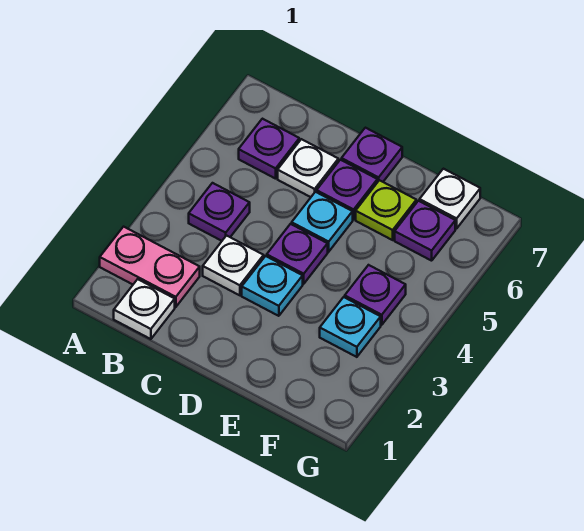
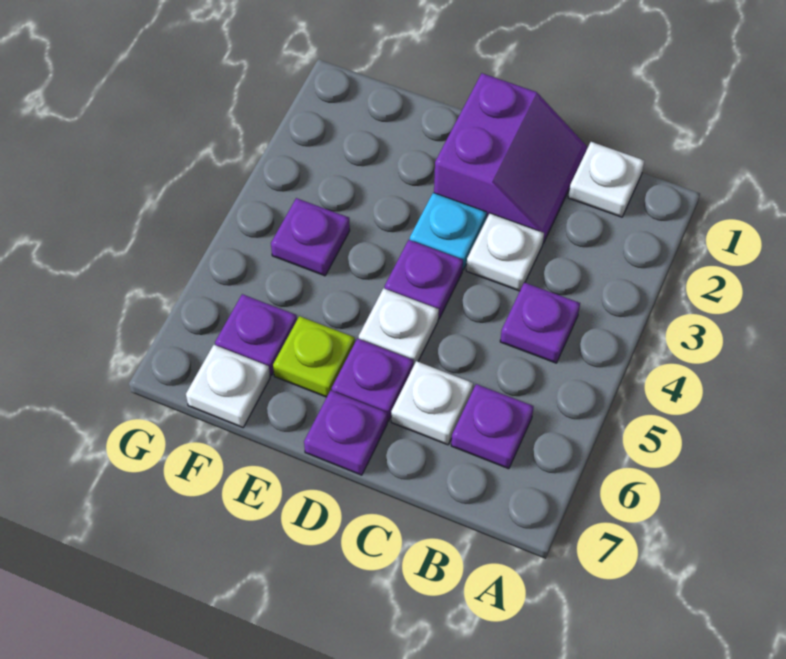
pink plate A2:B2 level 1 -> none
none -> purple slope C1:D2 level 1 top D
cyan plate D5 level 1 -> white plate D5 level 1
cyan plate F3 level 1 -> none

